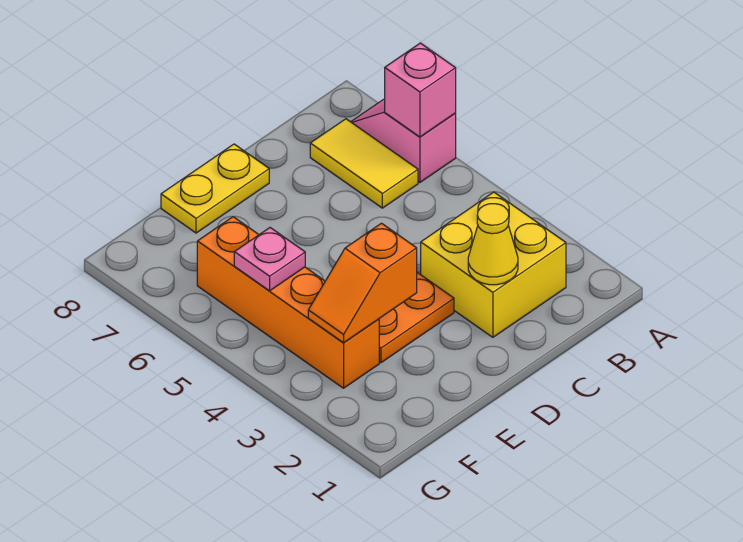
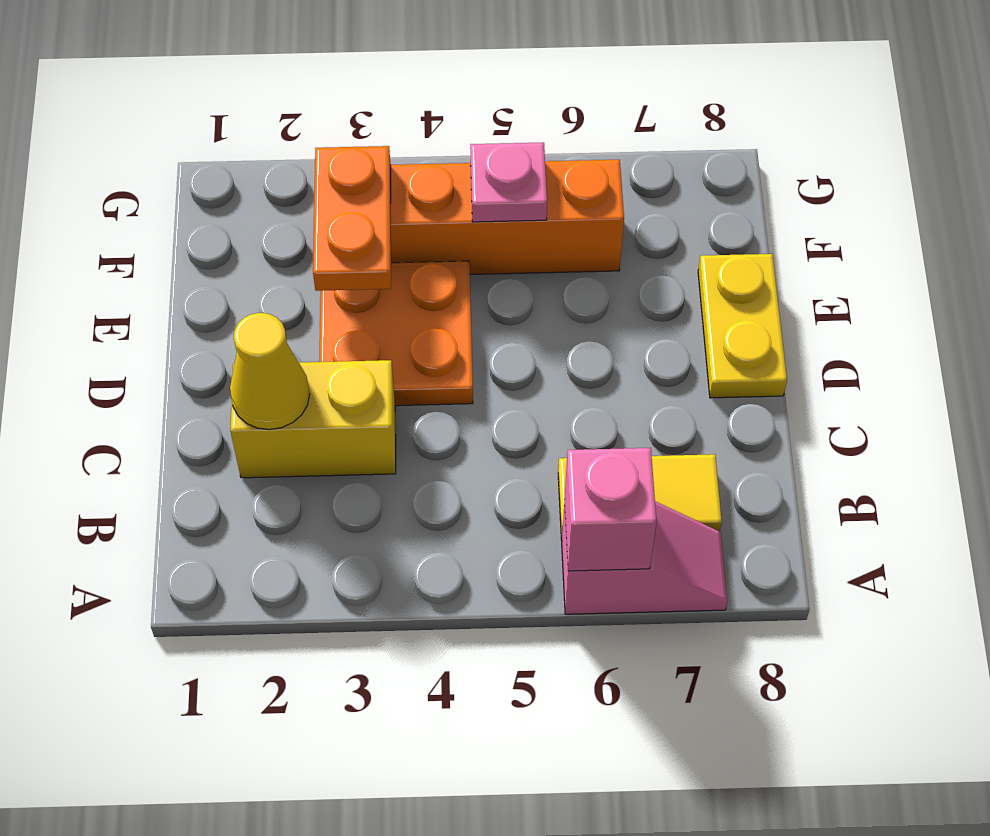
yellow brick B2:C3 level 1 -> yellow brick C2:C3 level 1
orange slope E3:F3 level 2 top E -> orange plate E3:F3 level 2

